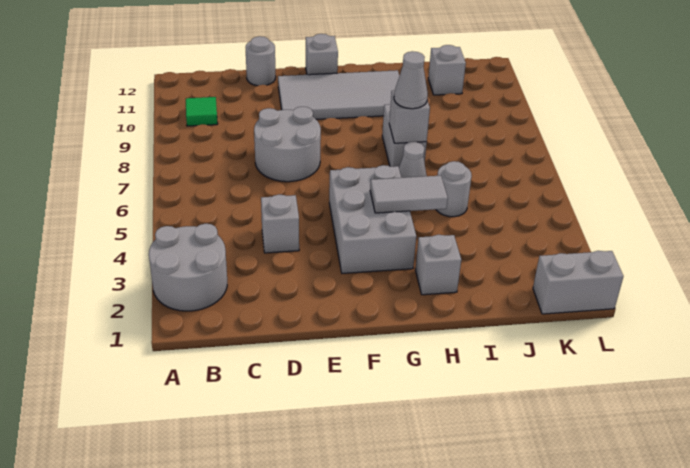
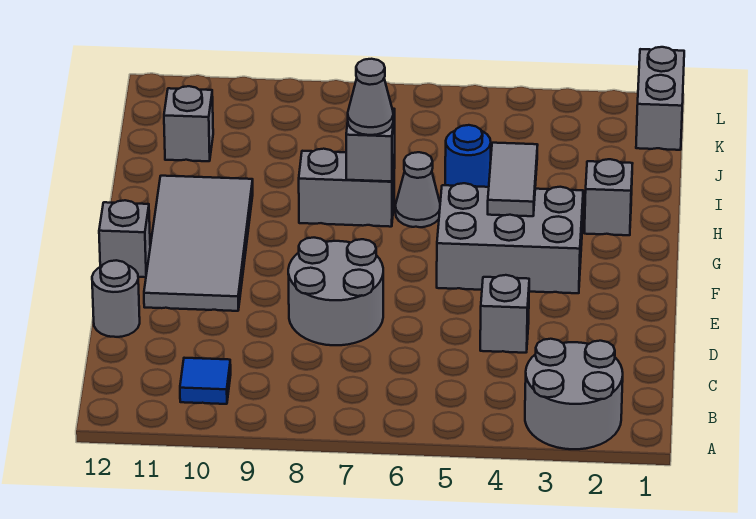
green tile B10 level 1 -> blue tile B10 level 1
grey round brick I5 level 1 -> blue round brick I5 level 1

